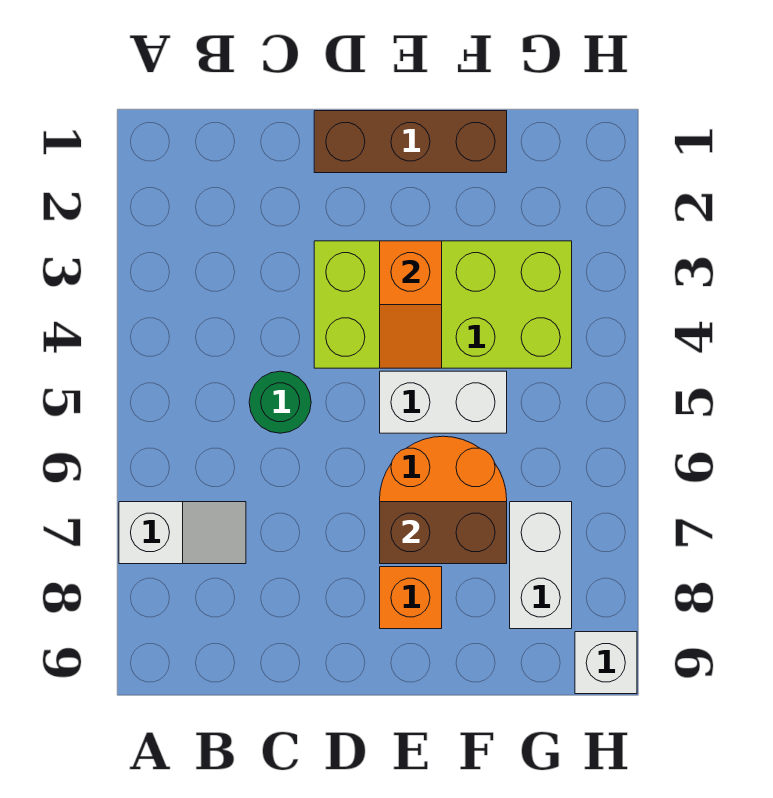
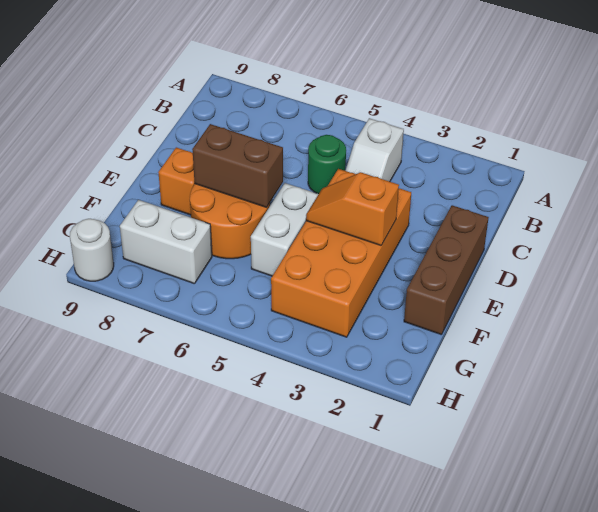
white slope A7:B7 level 1 top A -> white slope B4:C4 level 1 top B
lime brick D3:G4 level 1 -> orange brick D3:G4 level 1
brown brick E7:F7 level 2 -> brown brick E6:E7 level 2
white brick H9 level 1 -> white round brick H9 level 1

